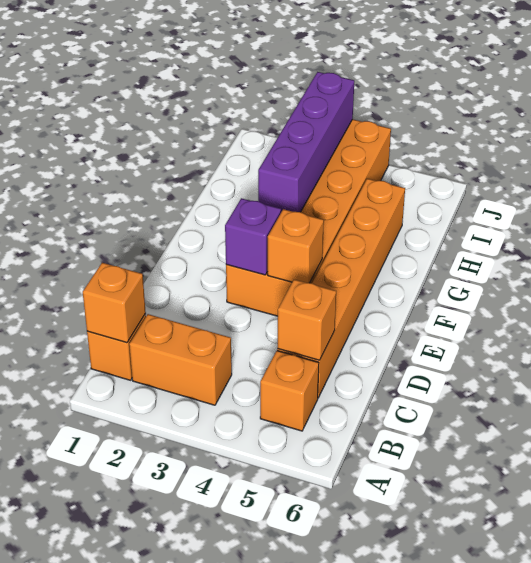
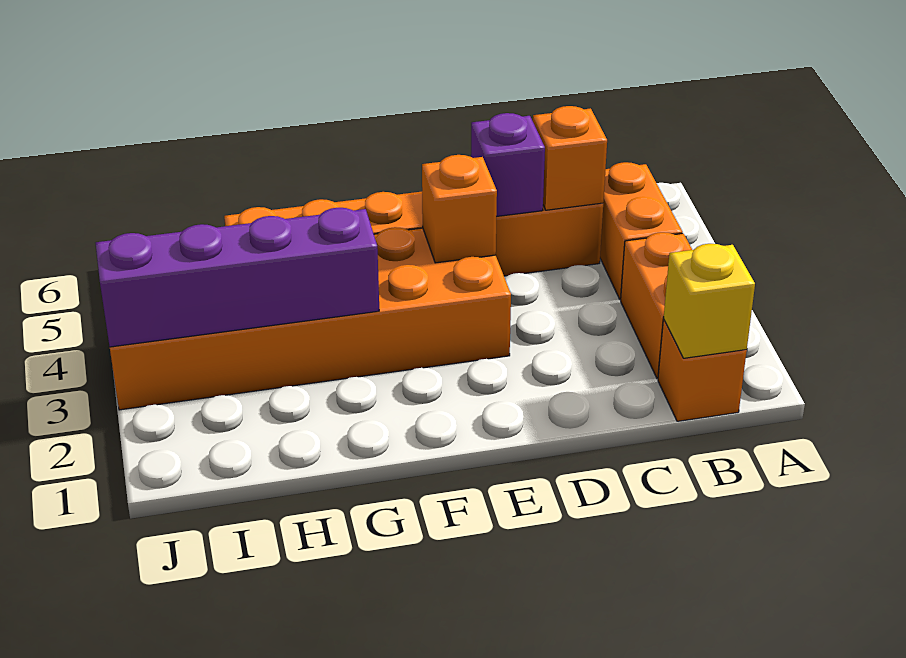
orange brick B1 level 2 -> yellow brick B1 level 2
orange brick B5 level 1 -> orange brick B4:B5 level 1
purple brick E3 level 2 -> purple brick D5 level 2

